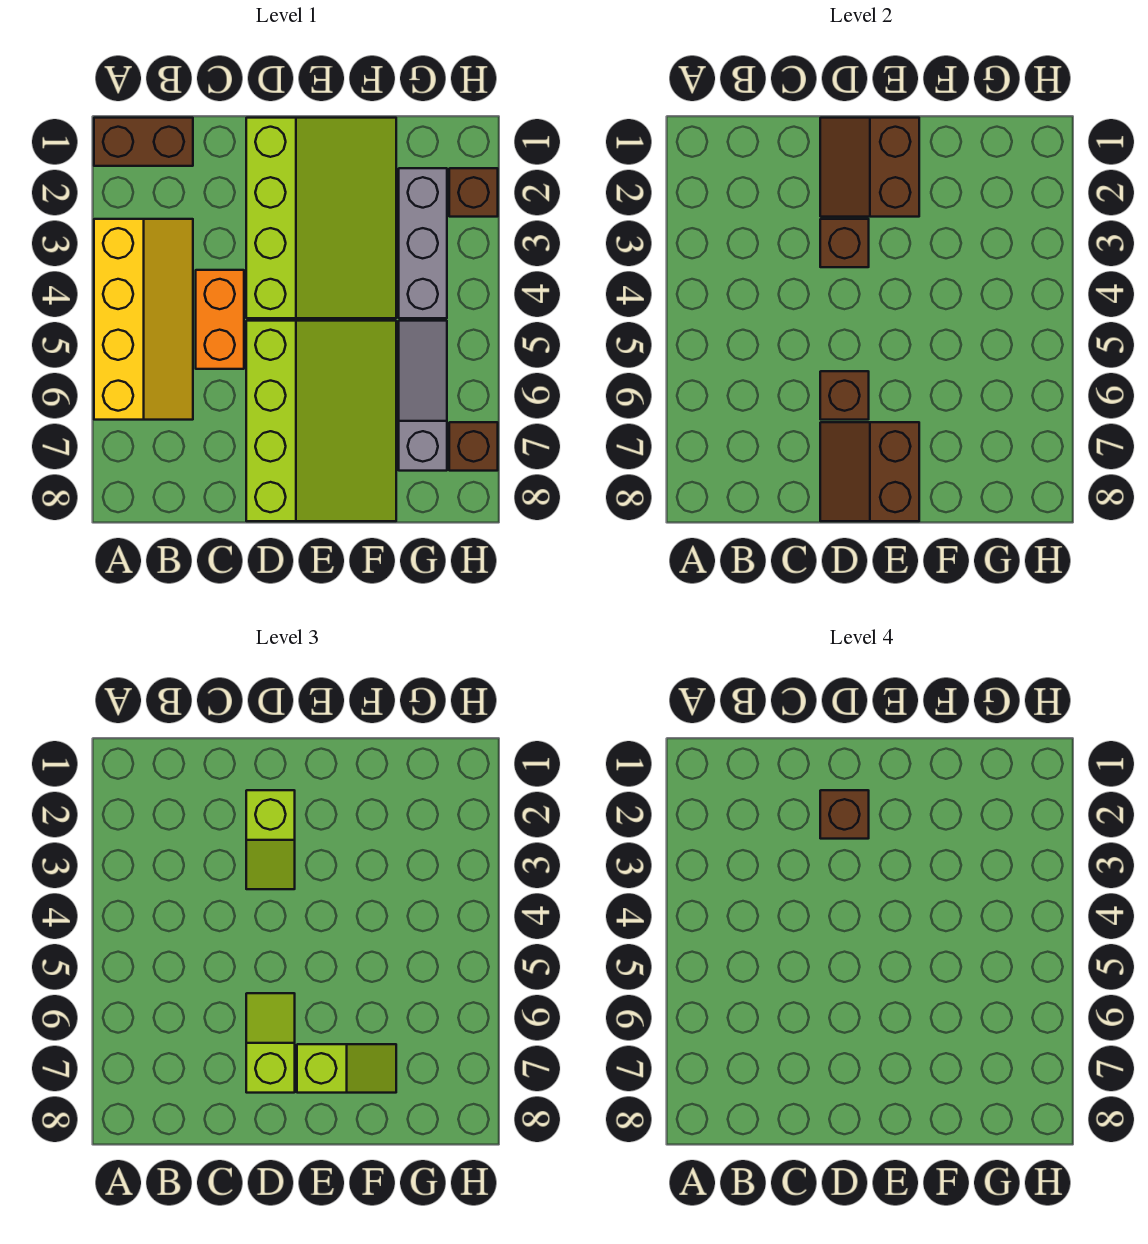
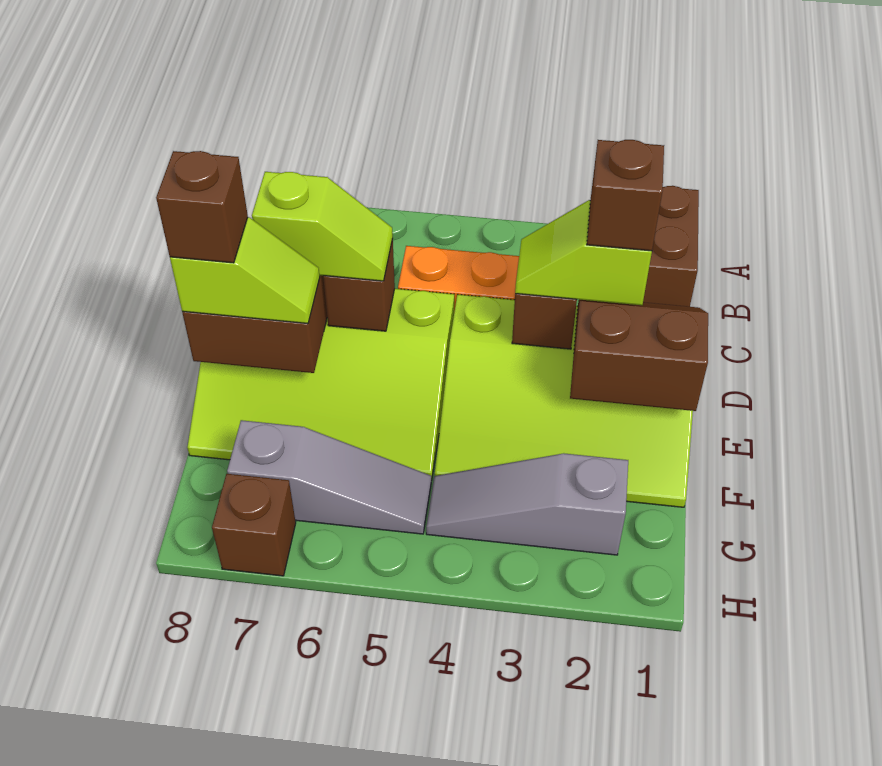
yellow slope A3:B6 level 1 top A -> none
lime slope E7:F7 level 3 top E -> lime slope E7:E8 level 3 top 8
grey brick G2:G4 level 1 -> grey slope G2:G4 level 1 top 2
brown brick H2 level 1 -> brown brick E8 level 4

